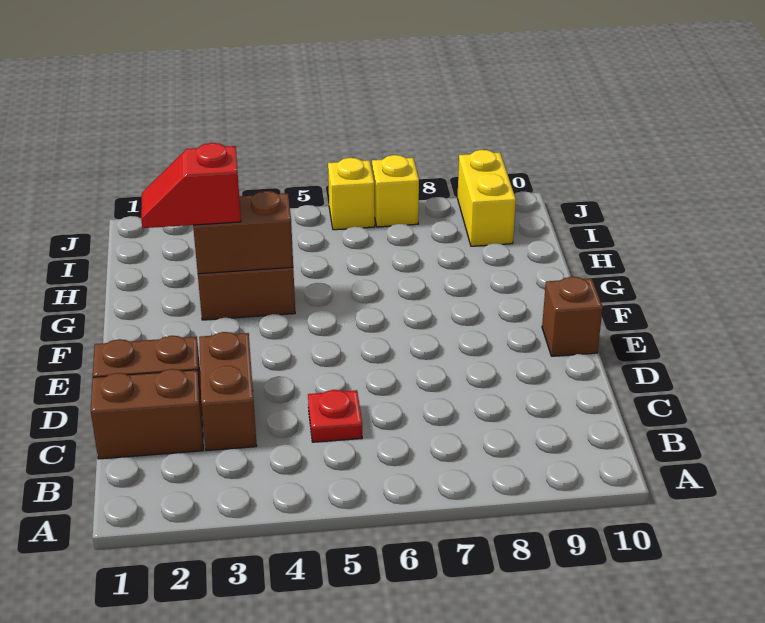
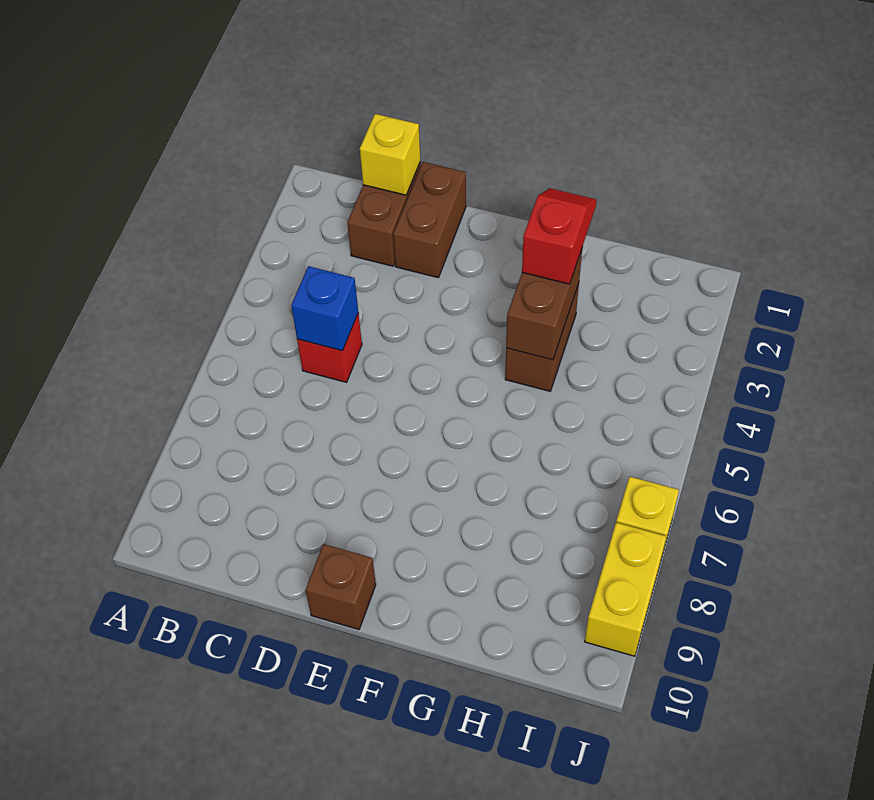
brown brick C3:D3 level 1 -> none
red plate C5 level 1 -> red brick C5 level 1
none -> blue brick C5 level 2
yellow brick I9:J9 level 1 -> yellow brick J8:J9 level 1
yellow brick J6 level 1 -> yellow brick C1 level 2

